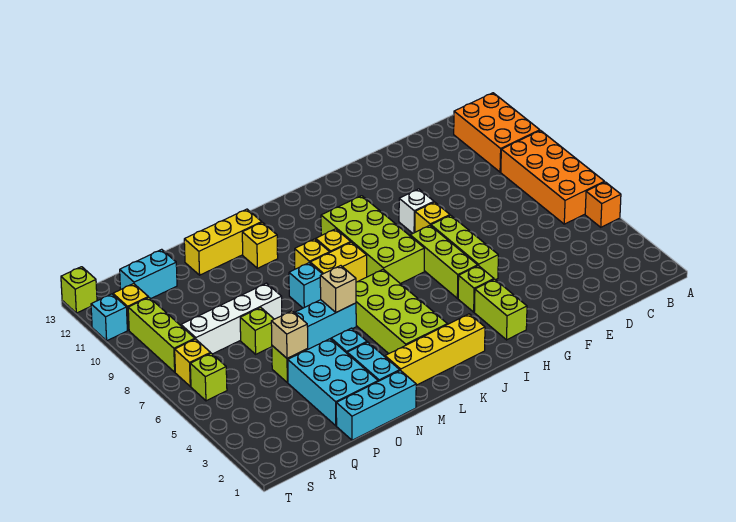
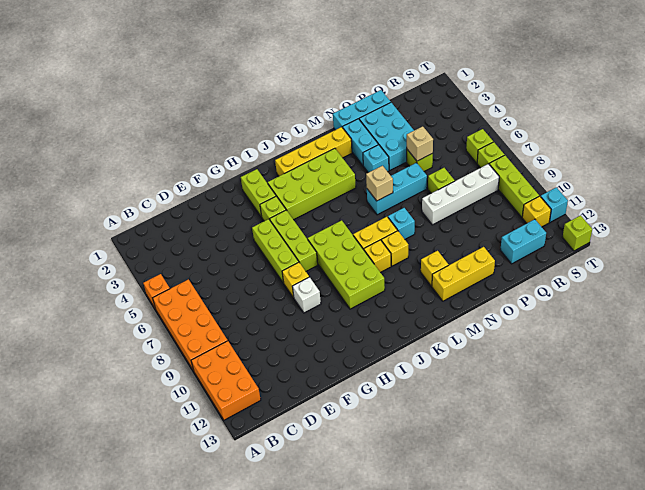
lime brick K3:L6 level 1 -> lime brick I3:L4 level 1
yellow brick S7 level 1 -> lime brick S7 level 1

